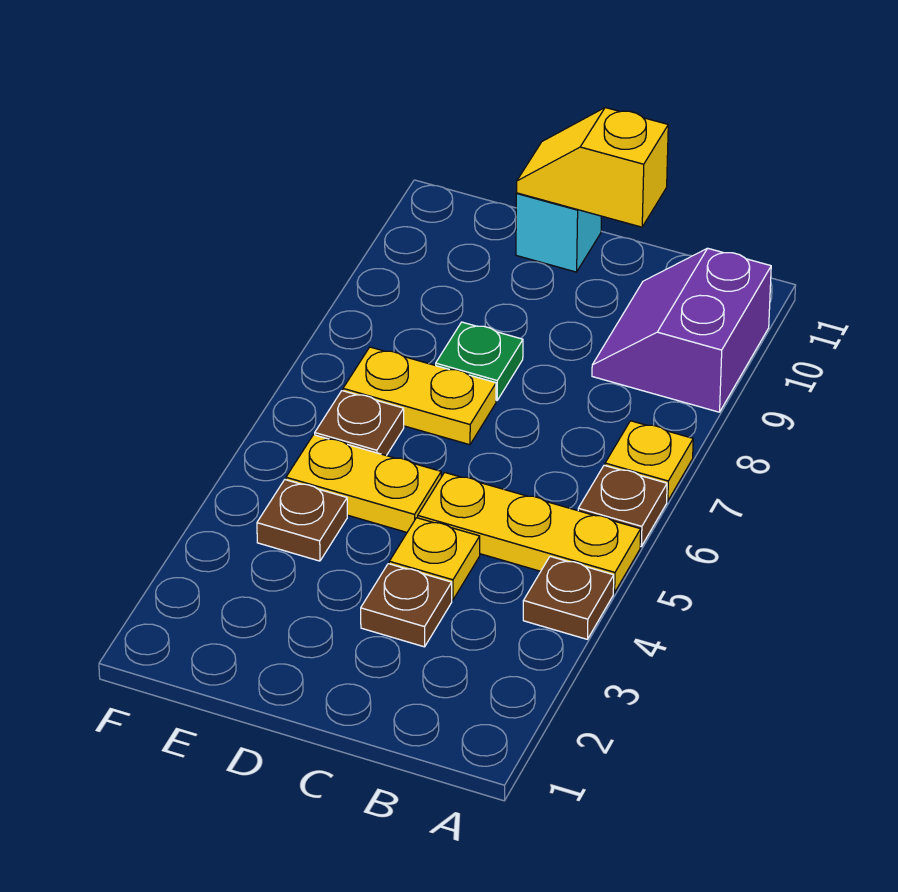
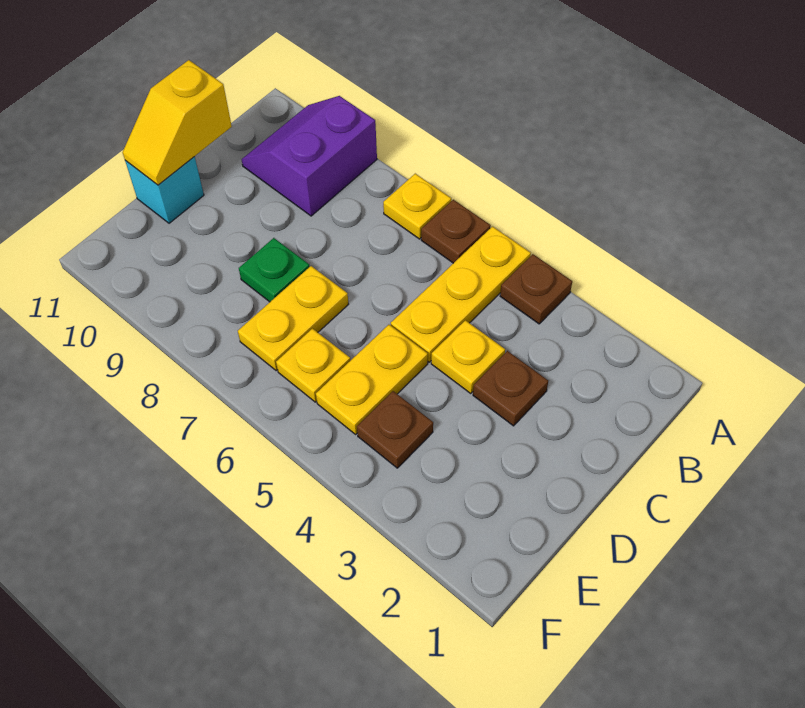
purple slope A9:B10 level 1 top A -> purple slope A9:B10 level 1 top 9
brown plate E6 level 1 -> yellow plate E6 level 1

